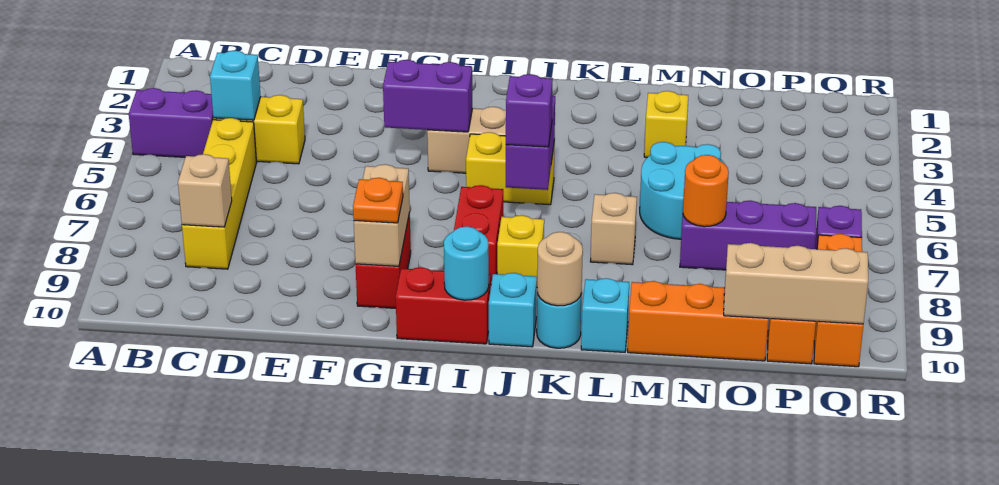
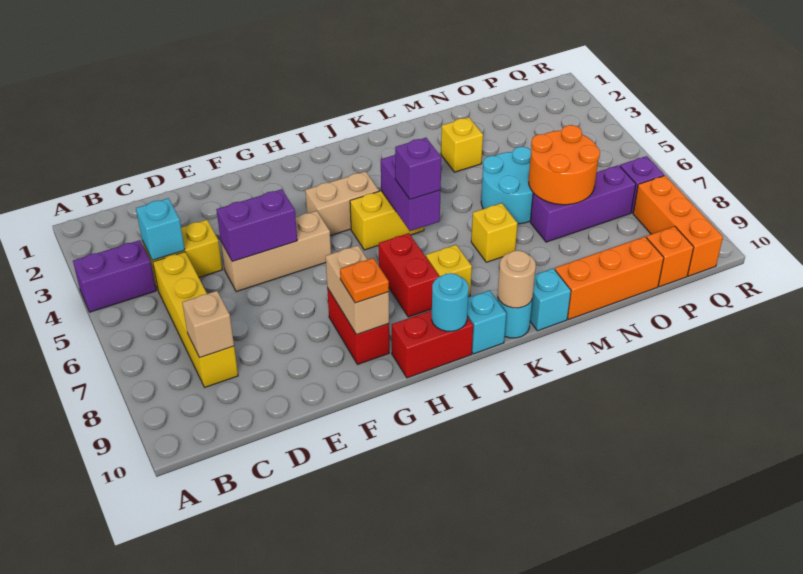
purple brick G4:H4 level 2 -> purple brick E5:F5 level 2
tan brick L7 level 1 -> yellow brick L7 level 1
orange round brick N7 level 2 -> orange round brick N6:O7 level 2
tan brick O10:Q10 level 2 -> tan brick E5:G5 level 1

